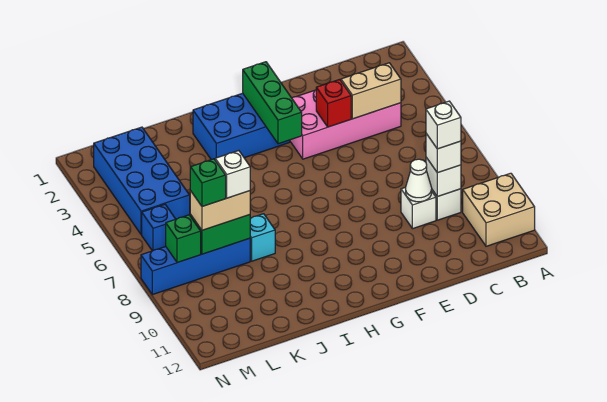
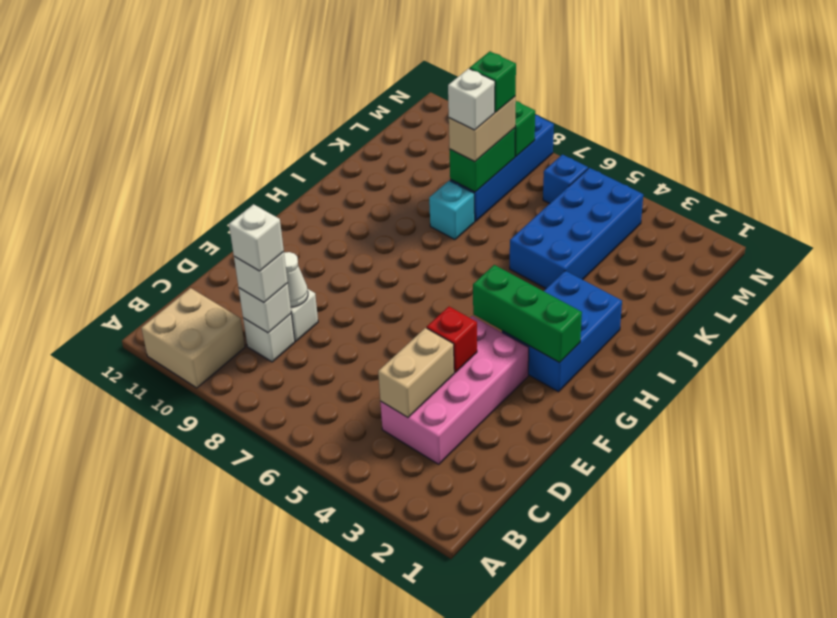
blue brick L2:M5 level 1 -> blue brick J4:M5 level 1

